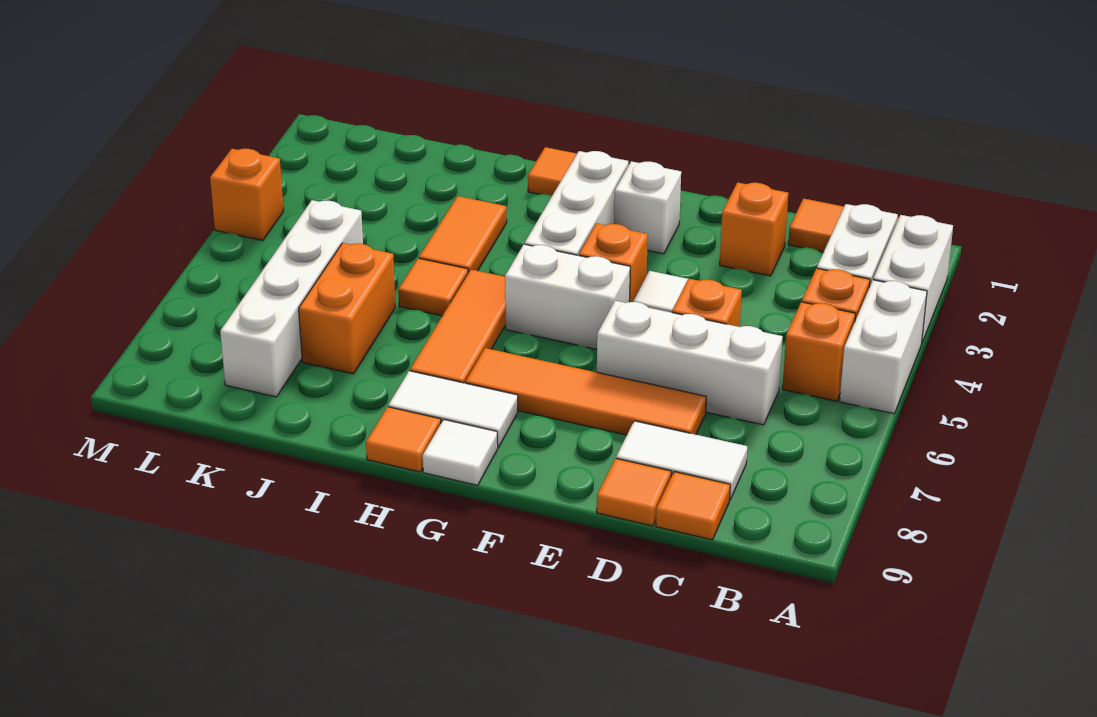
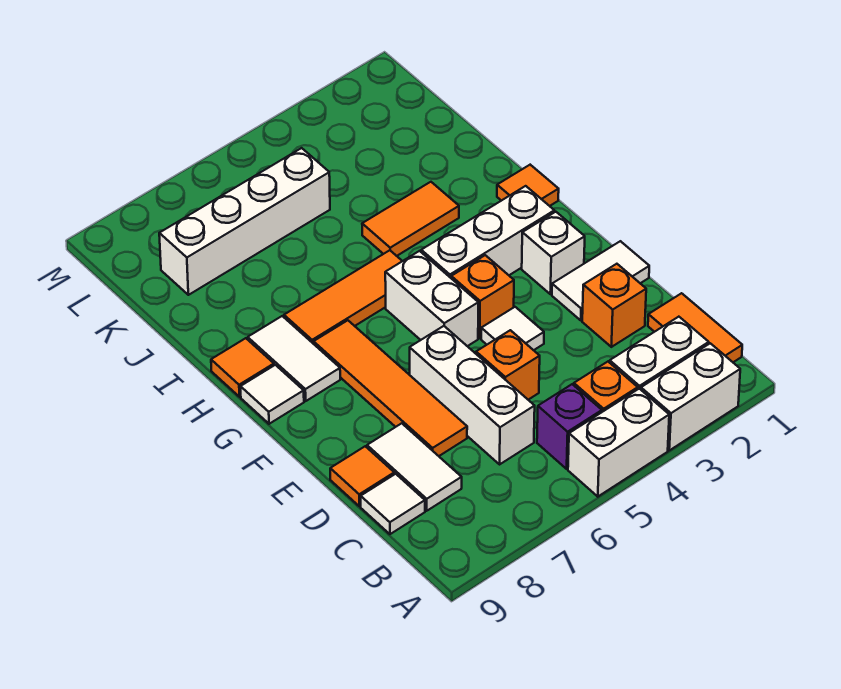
orange brick B5 level 1 -> purple brick B5 level 1
orange tile C9 level 1 -> white tile C9 level 1
none -> white tile E1:E2 level 1
orange tile I5 level 1 -> none
orange brick J6:J7 level 1 -> none
orange brick M4 level 1 -> none

